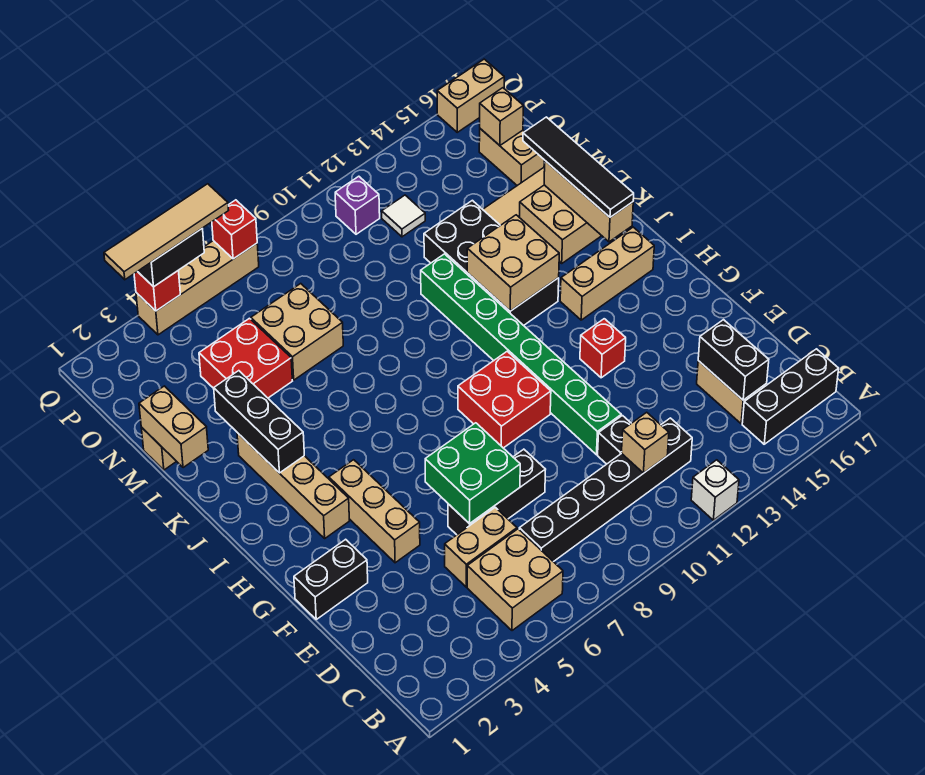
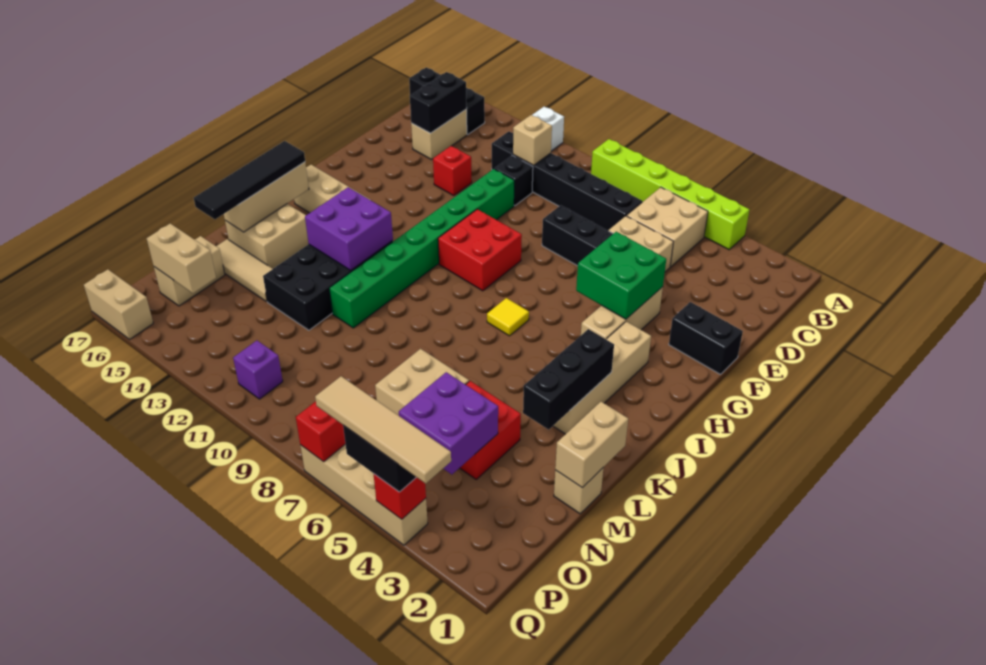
none -> lime brick A4:A9 level 1
green brick E6:F7 level 2 -> green brick F4:G5 level 2
red brick G13 level 1 -> red brick E13 level 1
none -> yellow tile I7 level 1
tan brick J12:K13 level 2 -> purple brick J12:K13 level 2
none -> purple brick N4:O5 level 2
white tile O12 level 1 -> none
tan brick O16 level 2 -> tan brick O15:O16 level 2

